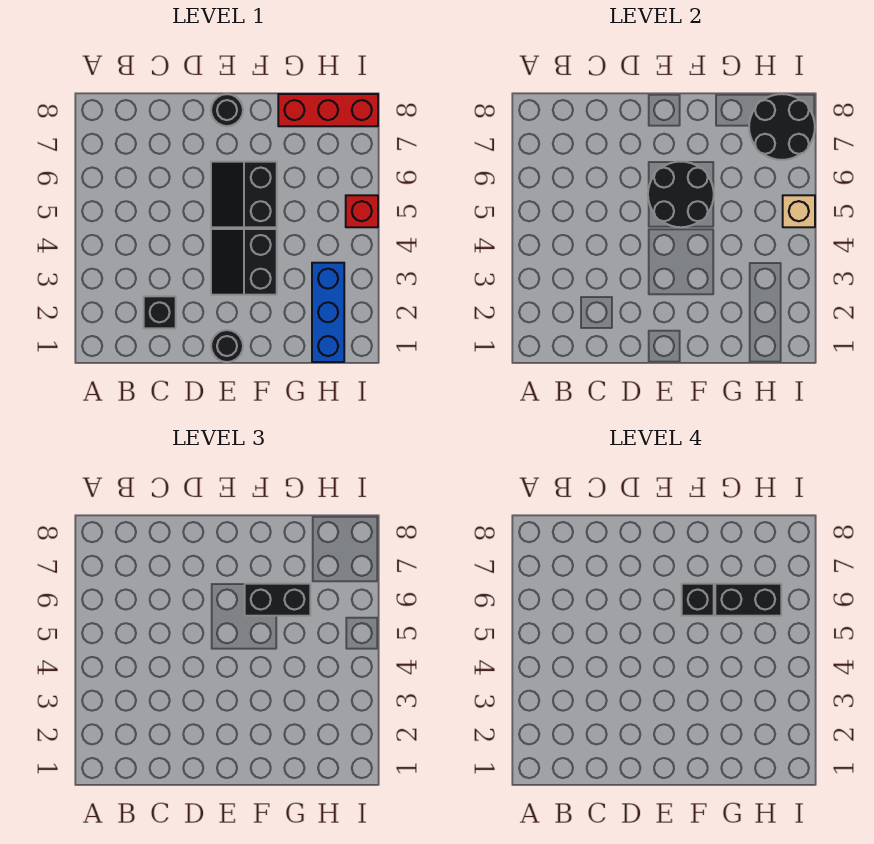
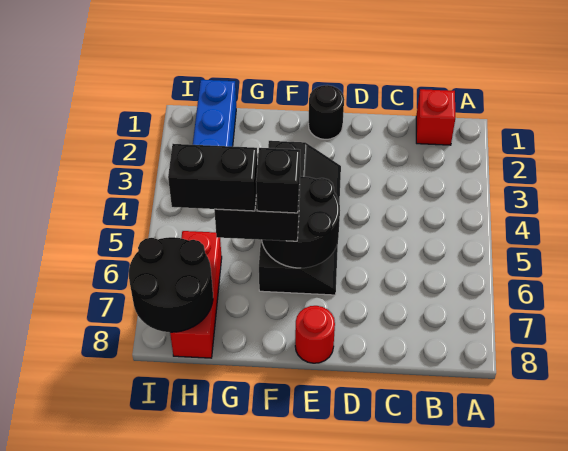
black brick C2 level 1 -> none
black round brick E8 level 1 -> red round brick E8 level 1
red brick G8:I8 level 1 -> red brick H6:H8 level 1
red brick I5 level 1 -> red brick B1 level 1
tan brick I5 level 2 -> none

